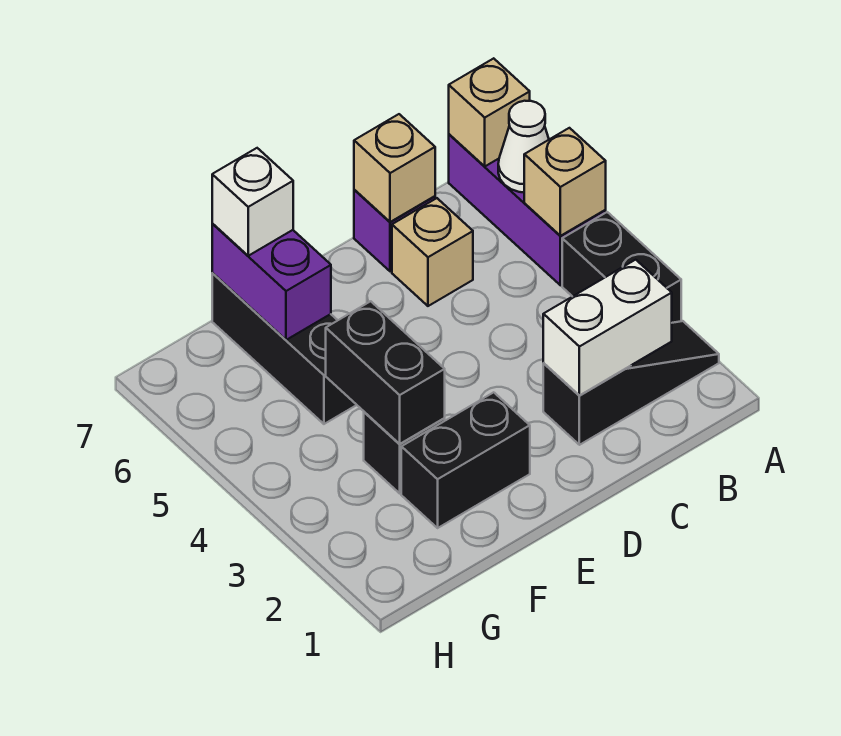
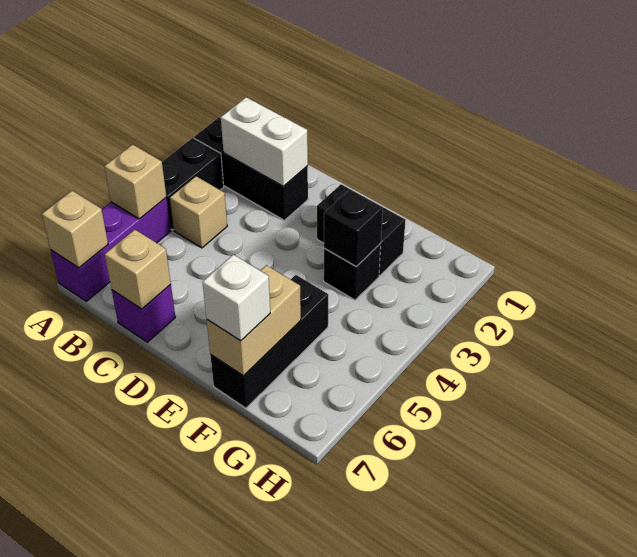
black slope A2:C2 level 1 top C -> black brick A2:C2 level 1
white cone A6 level 2 -> none
tan brick C6 level 1 -> tan brick B4 level 1
black brick F3:F4 level 2 -> black brick F3 level 2
purple brick F6:F7 level 2 -> tan brick F6:F7 level 2

